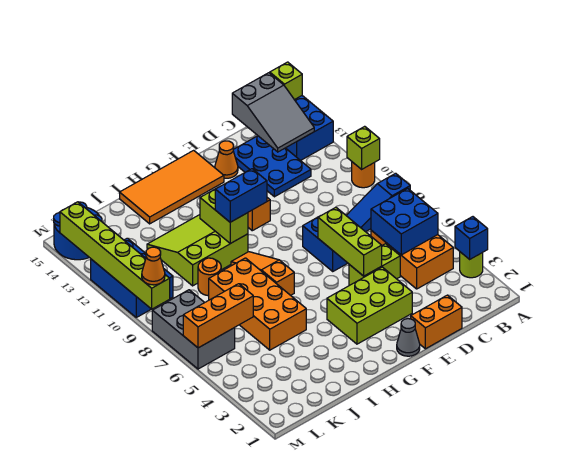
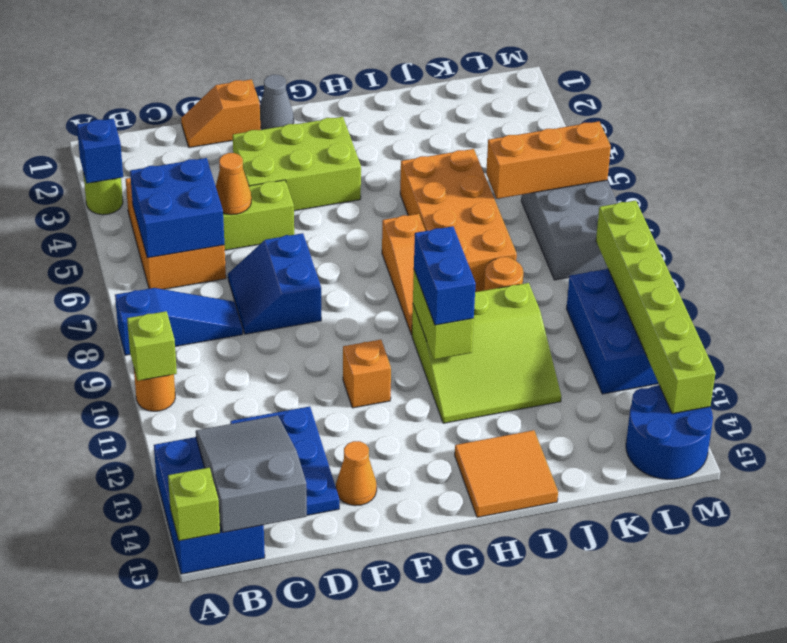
orange brick D1:E1 level 1 -> orange slope D1:E1 level 1 top E
lime brick E5:E7 level 2 -> none
orange tile F14:I15 level 1 -> orange tile H14:I15 level 1
blue brick G10:H10 level 3 -> blue brick H10:H11 level 3
orange cone M9 level 3 -> orange cone D5 level 2

